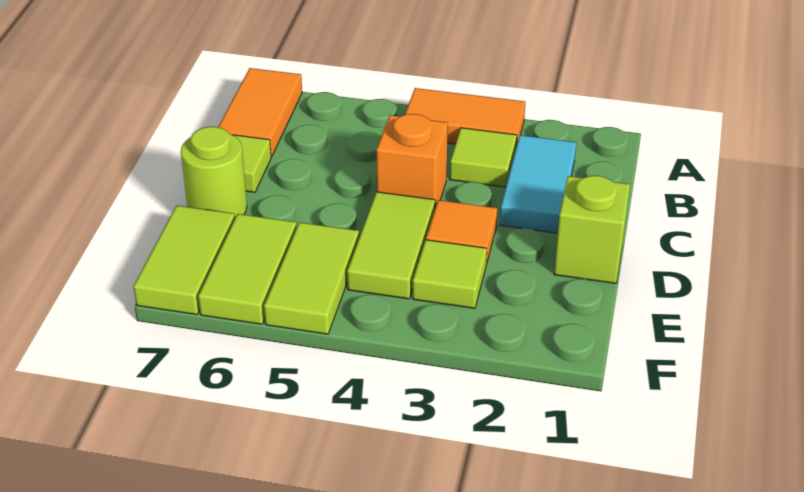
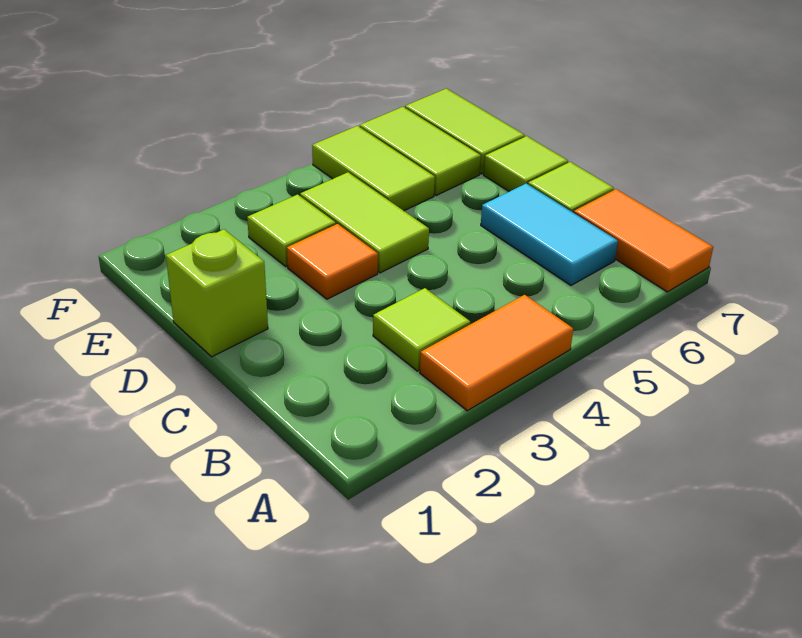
cyan tile B2:C2 level 1 -> cyan tile B6:C6 level 1
orange brick C4 level 1 -> none
lime round brick D7 level 1 -> lime tile D7 level 1

